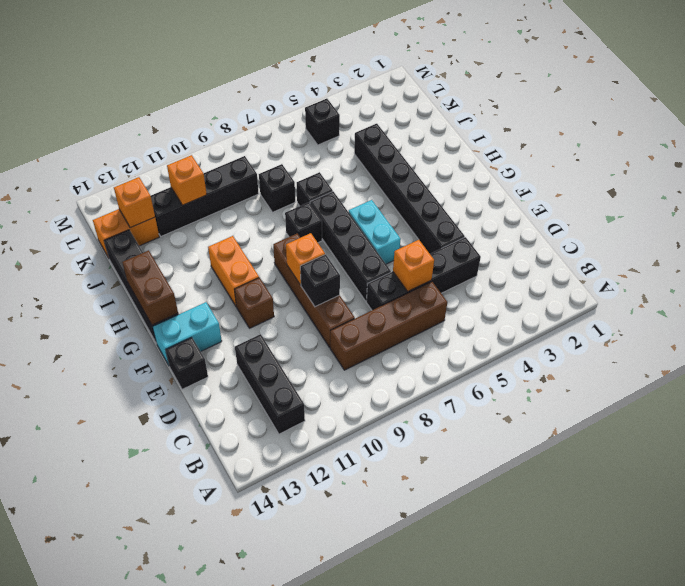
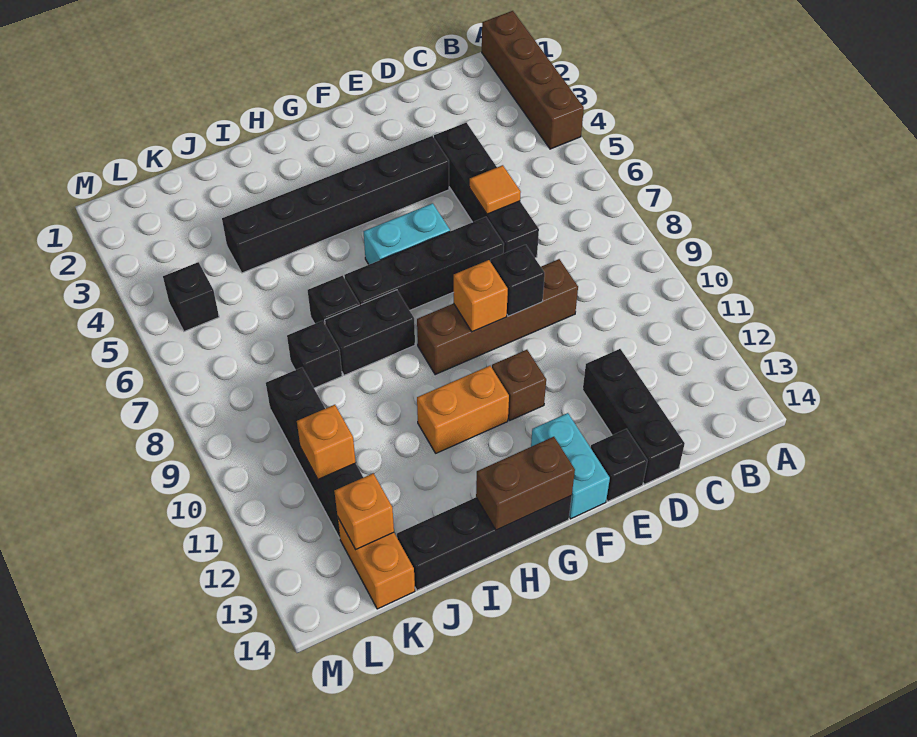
black brick B12:D12 level 1 -> black brick D12:D14 level 1
brown brick C6:C9 level 1 -> brown brick A1:A4 level 1
orange brick D6 level 2 -> orange tile D6 level 2
black brick H8 level 1 -> black brick H8:I8 level 1

